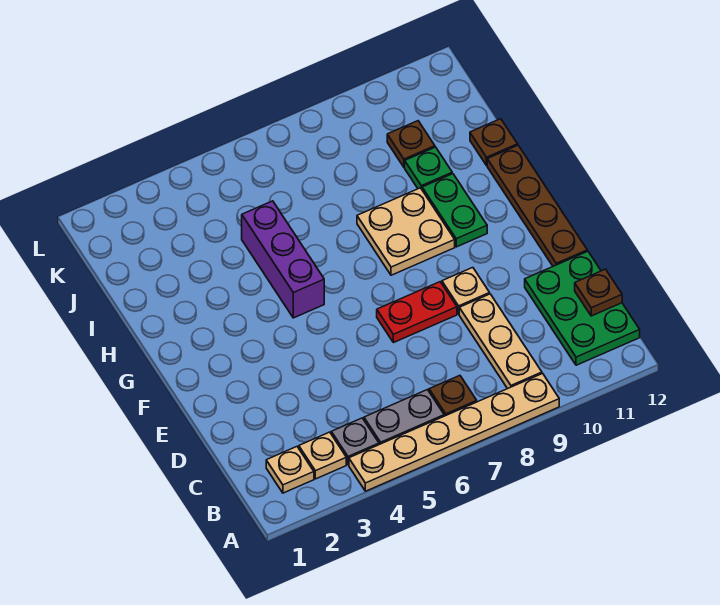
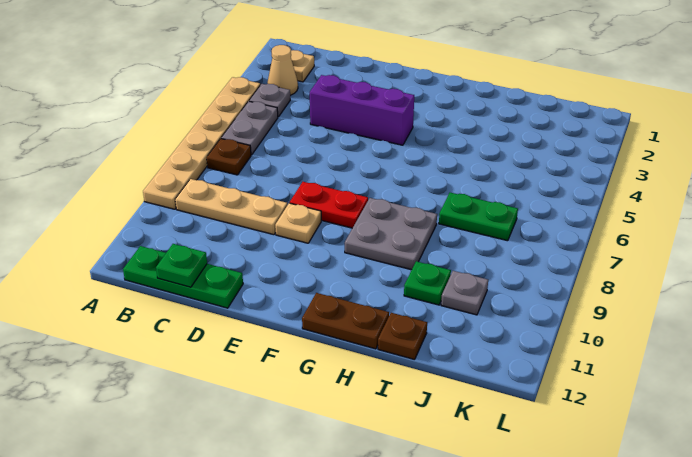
tan plate B3 level 1 -> tan cone B3 level 1
green plate B11:D12 level 1 -> green plate B12:D12 level 1
brown plate C12 level 2 -> green plate C12 level 2
red plate E7:E8 level 1 -> red plate E8:F8 level 1
brown plate E12:H12 level 1 -> brown plate G12:H12 level 1
purple brick G5:I5 level 1 -> purple brick D4:F4 level 1
tan plate G8:H9 level 1 -> grey plate G8:H9 level 1
green plate G10:H10 level 1 -> green plate I7:J7 level 1
brown plate J10 level 1 -> grey plate J10 level 1

